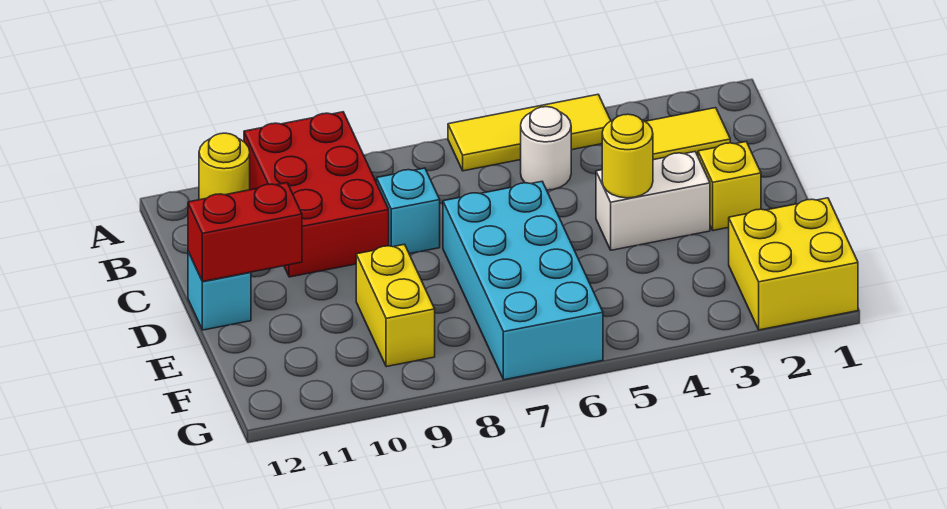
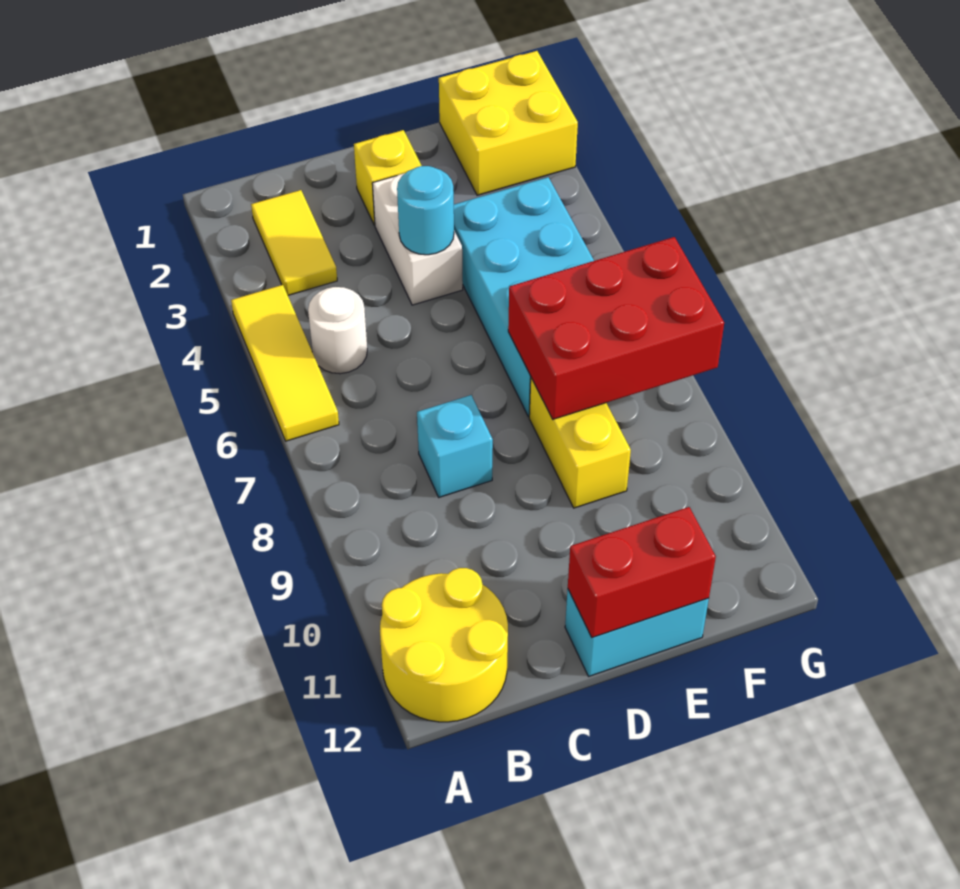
red brick A9:C10 level 1 -> red brick E7:G8 level 2
yellow round brick A11 level 1 -> yellow round brick A11:B12 level 1
yellow round brick D4 level 2 -> cyan round brick D4 level 2
cyan brick D6:G7 level 1 -> cyan brick E4:F7 level 1
red brick D11:D12 level 2 -> red brick D12:E12 level 2
cyan brick D12 level 1 -> cyan brick D12:E12 level 1
yellow brick E9:F9 level 1 -> yellow brick E8:E9 level 1

